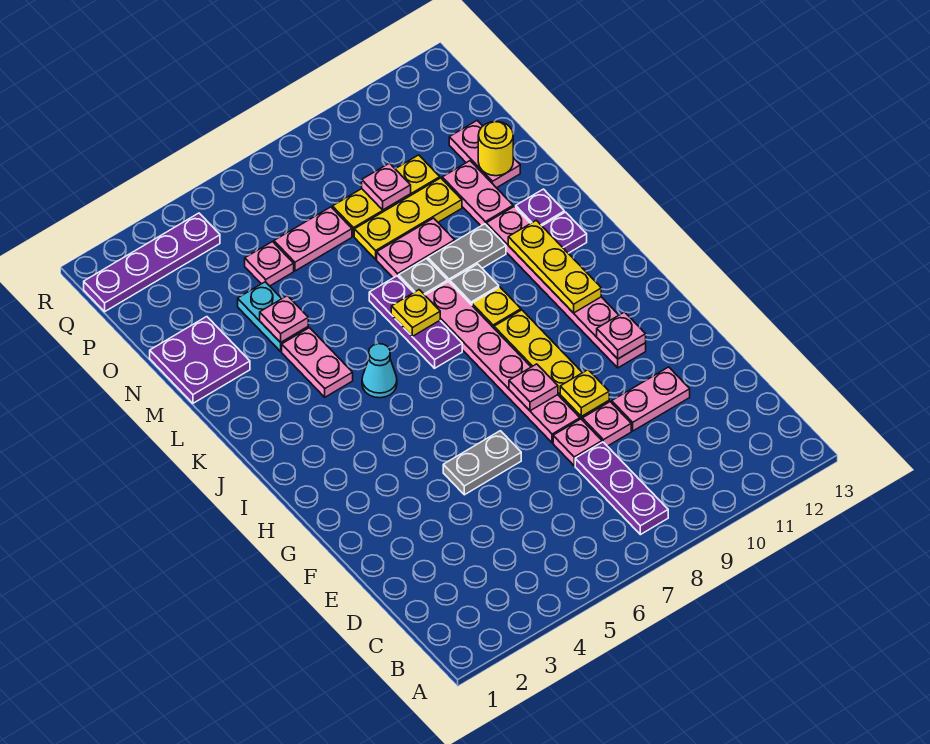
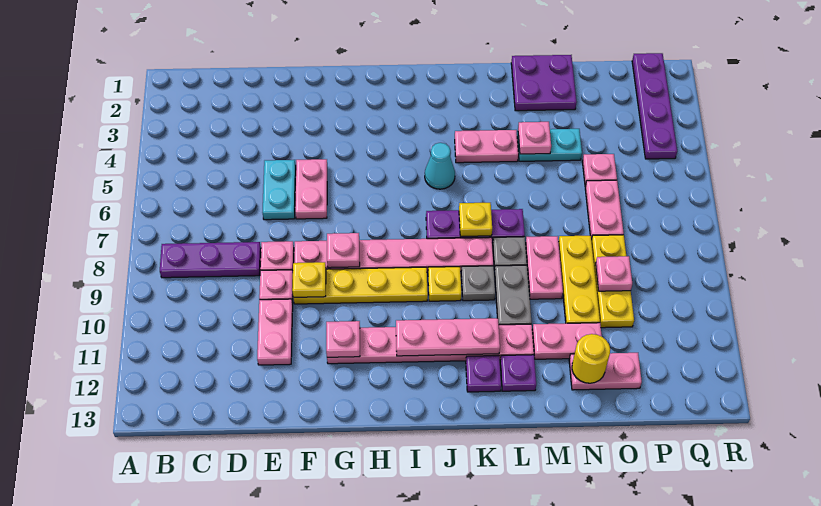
none -> cyan plate E5:E6 level 1
grey plate F5:F6 level 1 -> pink plate F5:F6 level 1
yellow plate I11:K11 level 2 -> pink plate I11:K11 level 2

